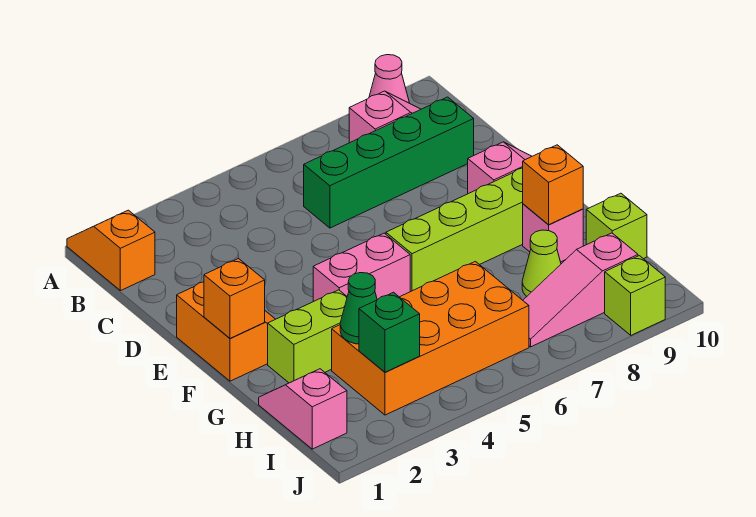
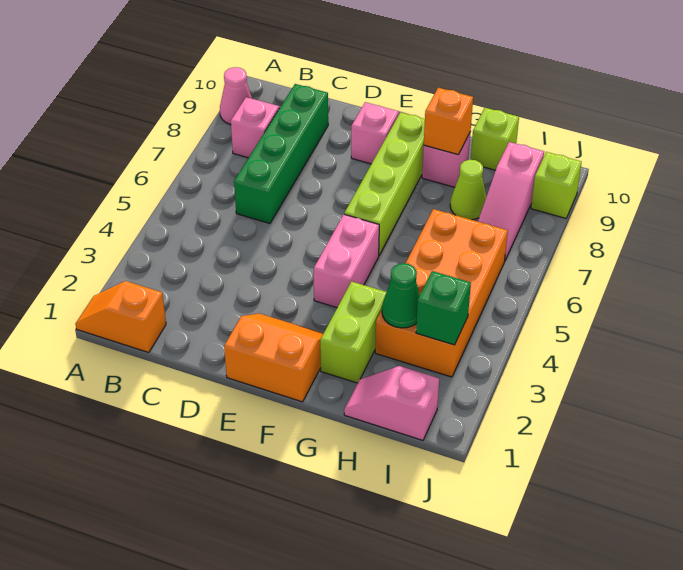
orange brick F1 level 2 -> none

